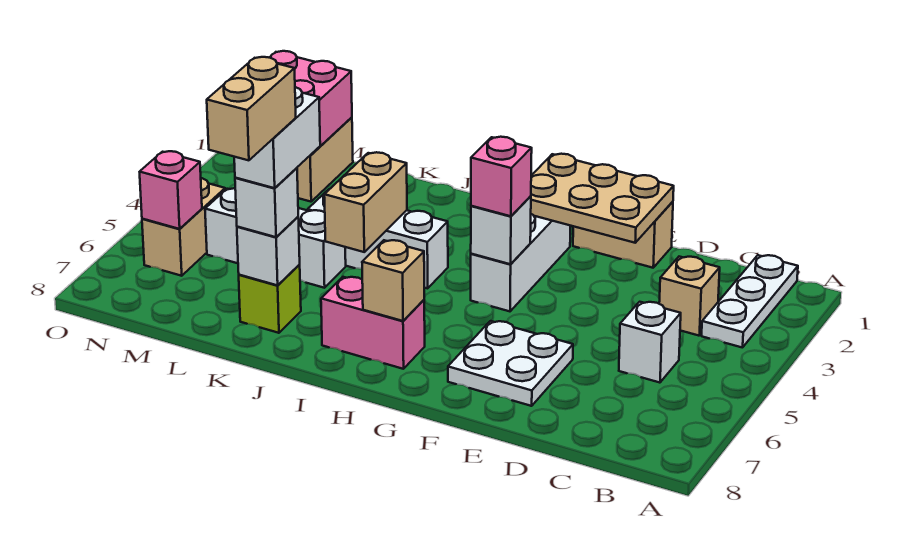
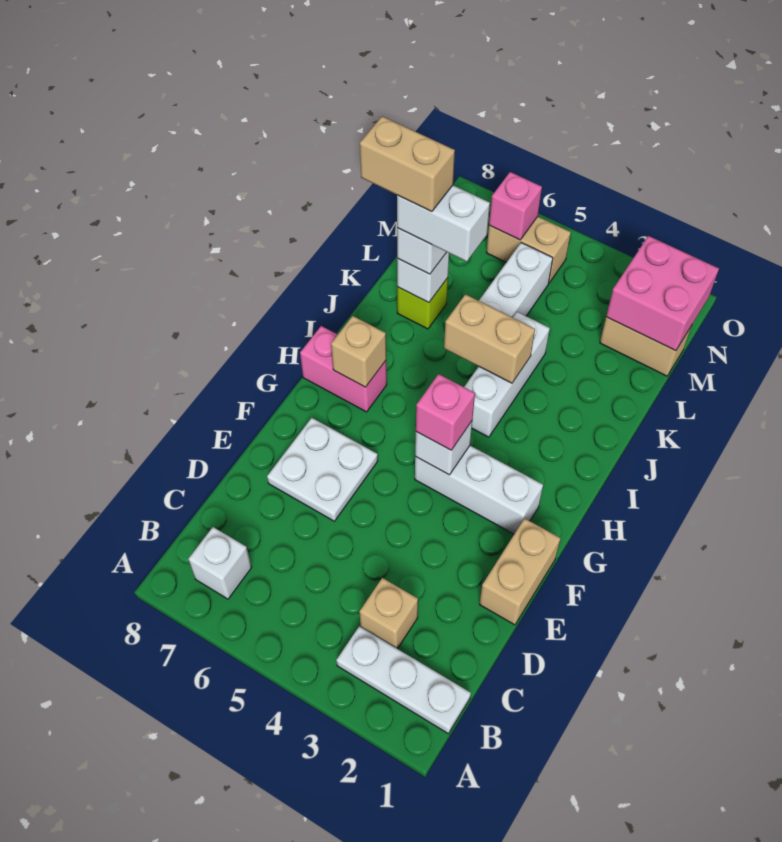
white brick C5 level 1 -> white brick B7 level 1
tan plate E1:G2 level 2 -> none
pink brick H7:I7 level 1 -> pink brick H7:H8 level 1

